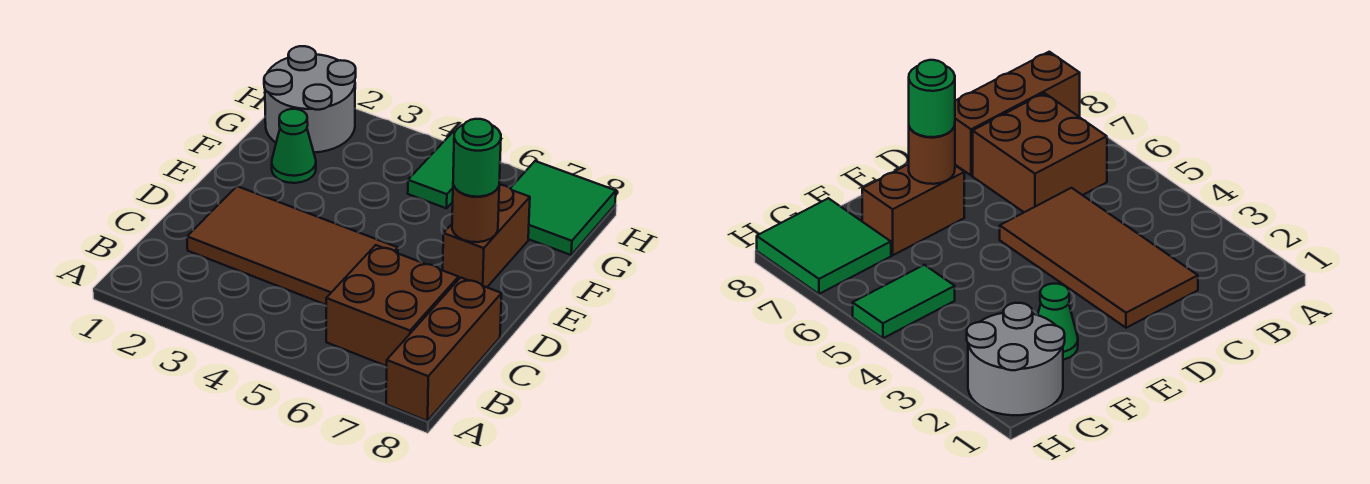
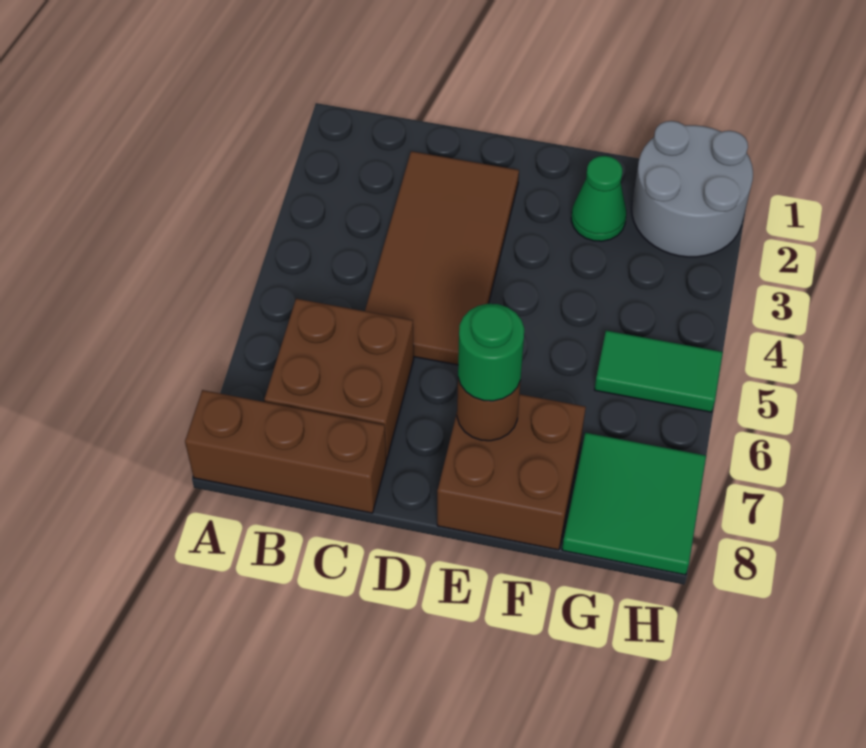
brown brick E7:F7 level 1 -> brown brick E7:F8 level 1

